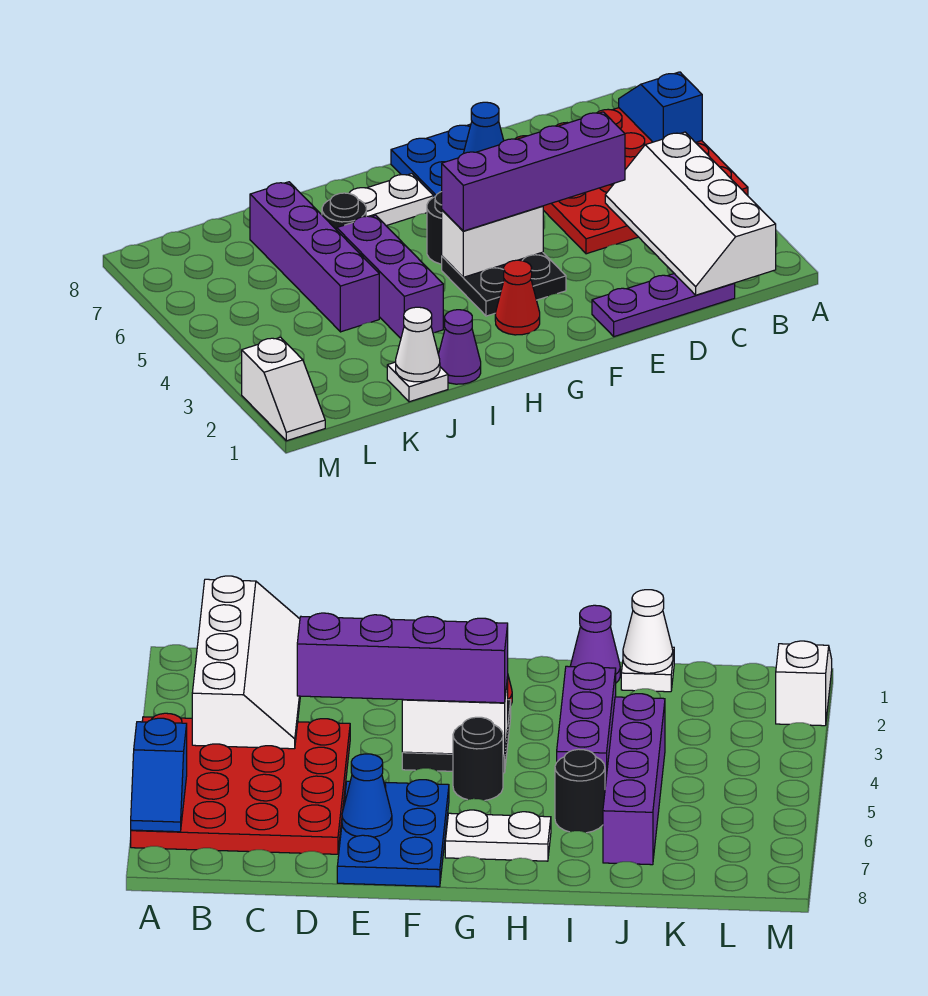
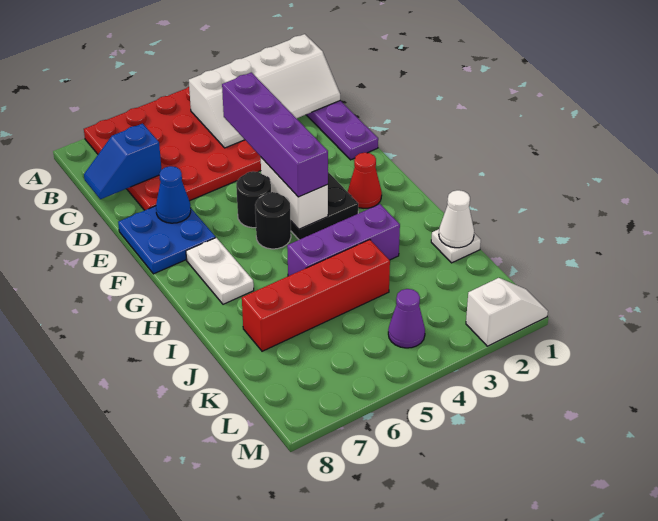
blue slope A6:A7 level 2 top 6 -> blue slope C7:C8 level 2 top 7
blue plate E6:F8 level 1 -> blue plate E7:F8 level 1
purple cone I1 level 1 -> purple cone L4 level 1
black round brick I6 level 1 -> black round brick F5 level 1
purple brick J4:J7 level 1 -> red brick J4:J7 level 1

